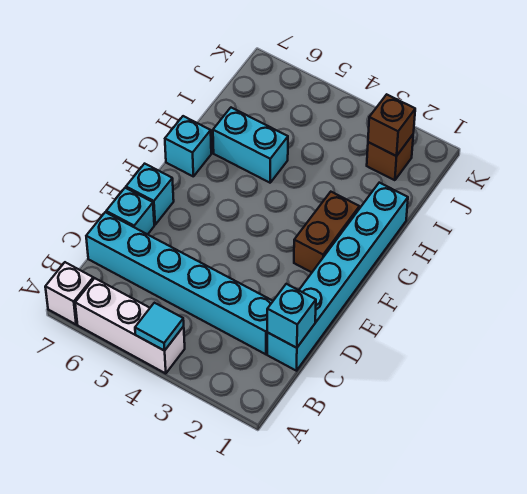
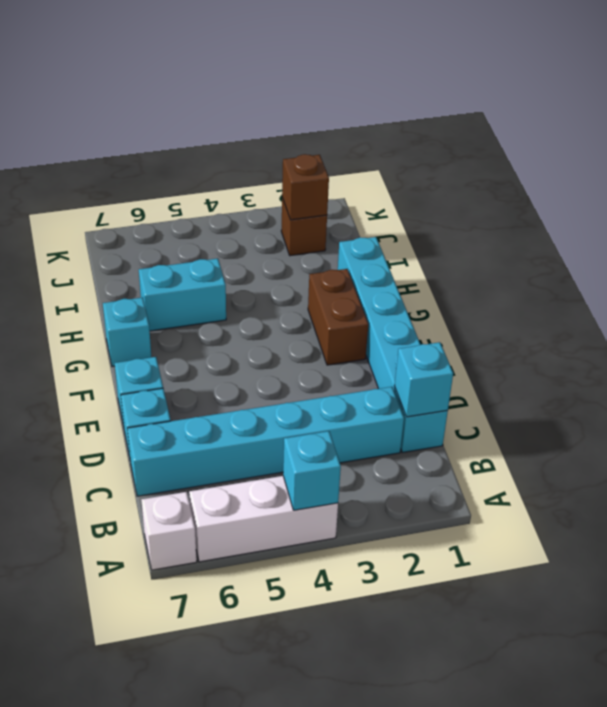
cyan tile A4 level 2 -> cyan brick A4 level 2

